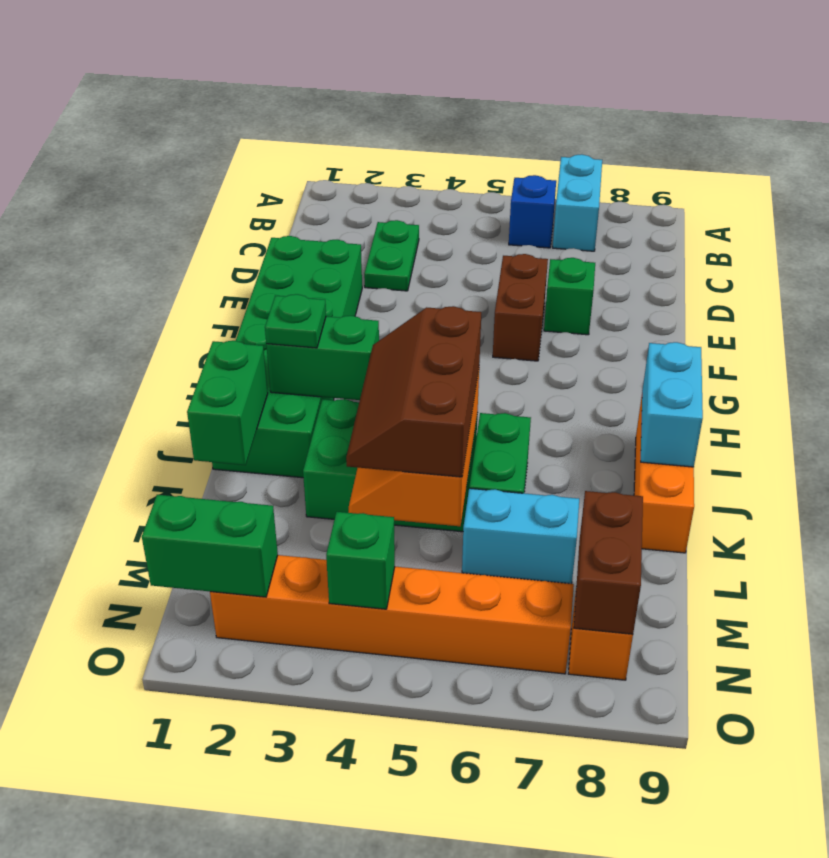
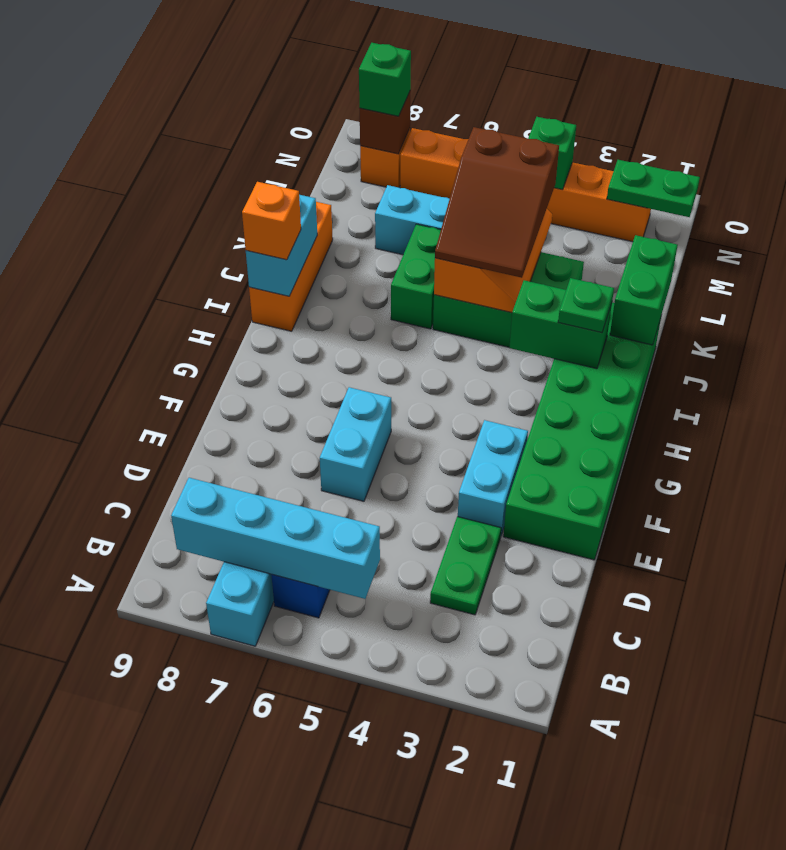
none -> cyan brick B5:B8 level 2
none -> cyan brick E3:F3 level 1
brown brick E6:F6 level 1 -> cyan brick E6:F6 level 1
green brick E7 level 1 -> green brick N8 level 3
none -> orange brick I9 level 3
brown slope J4:L5 level 3 top 5 -> brown slope J4:L5 level 3 top L
brown brick M8:N8 level 2 -> brown brick N8 level 2
green brick N1:N2 level 2 -> green plate N1:N2 level 2

